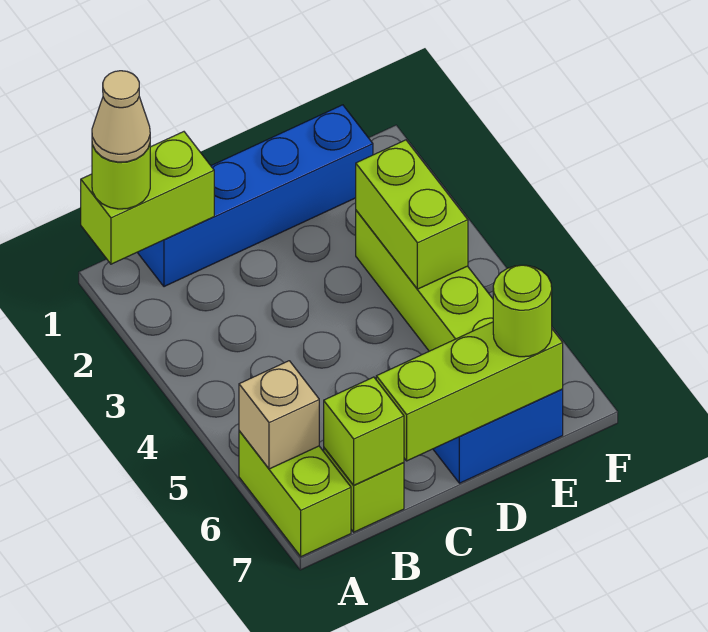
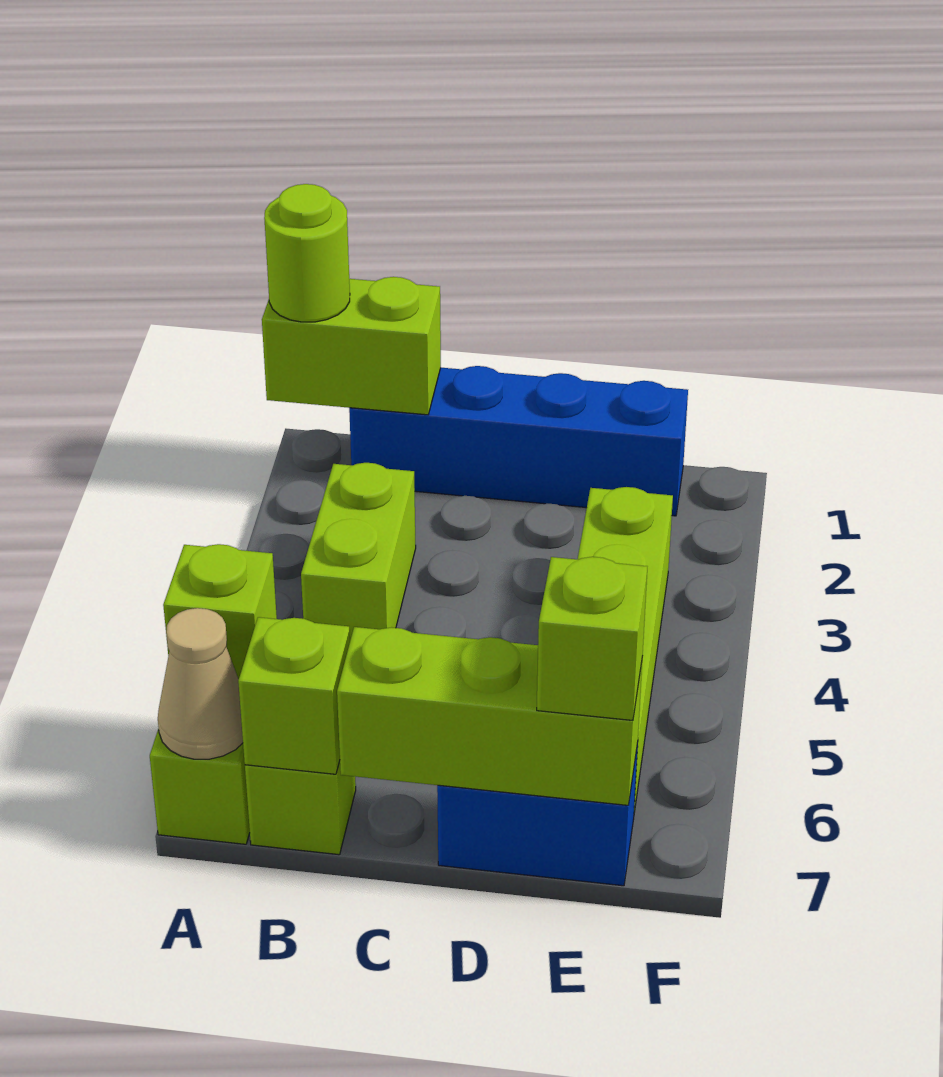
tan cone A1 level 4 -> tan cone A7 level 2
tan brick A6 level 2 -> lime brick A6 level 2
lime brick E3:E4 level 2 -> lime brick B3:B4 level 1
lime round brick E7 level 3 -> lime brick E7 level 3

